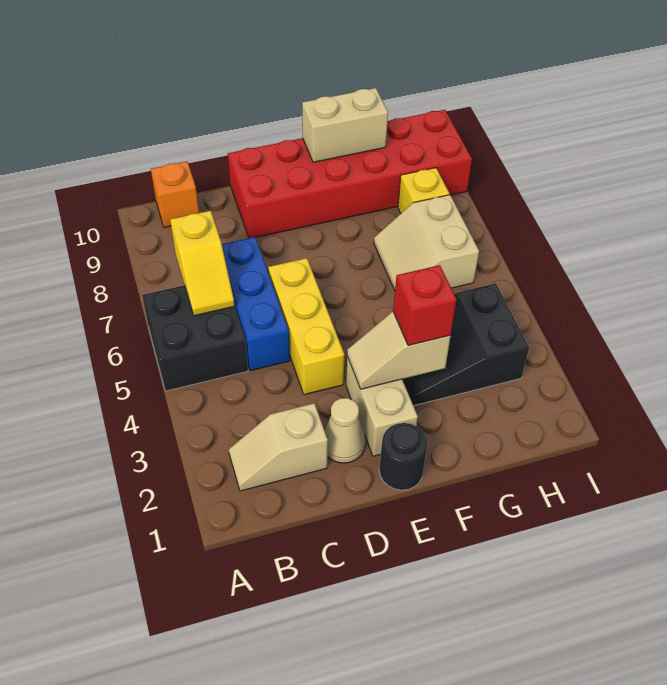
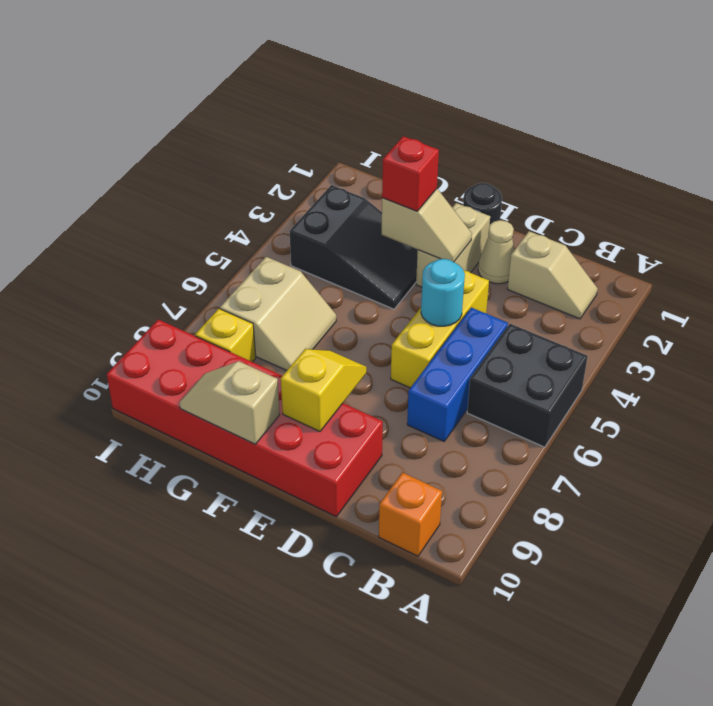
yellow slope B6:B7 level 2 top 7 -> yellow slope E8:E9 level 2 top 9
none -> cyan round brick D5 level 2
tan brick F10:G10 level 2 -> tan slope F10:G10 level 2 top F

